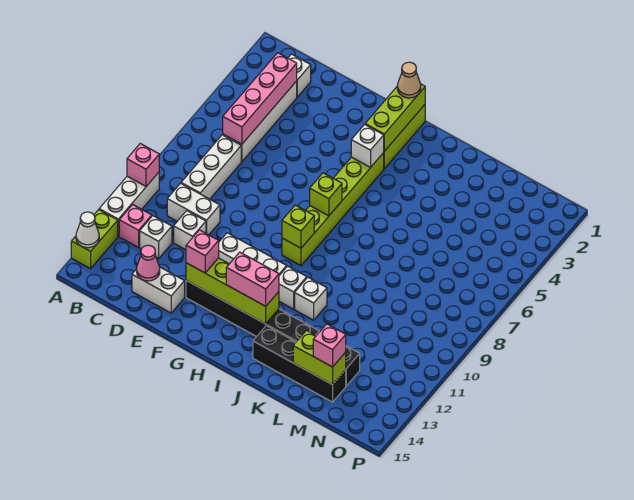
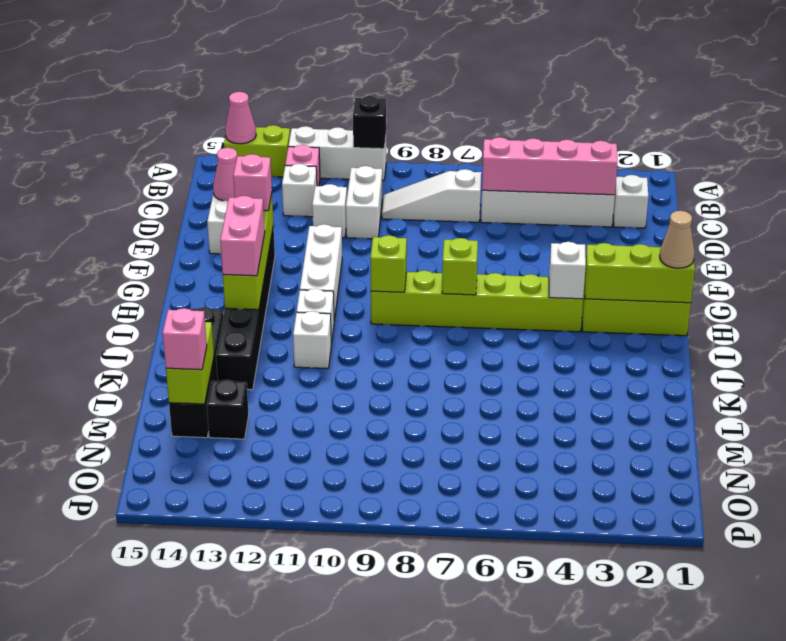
pink brick A10 level 2 -> black brick A10 level 2
white cone A14 level 2 -> pink cone A14 level 2
white brick C7:C9 level 1 -> white slope C7:C9 level 1 top 7

